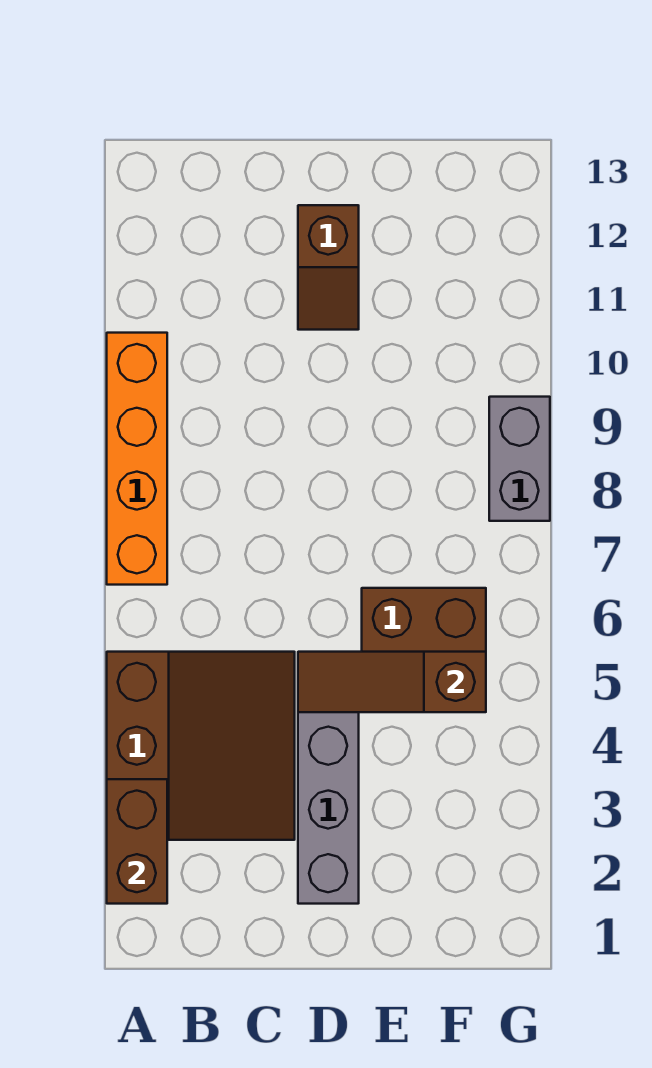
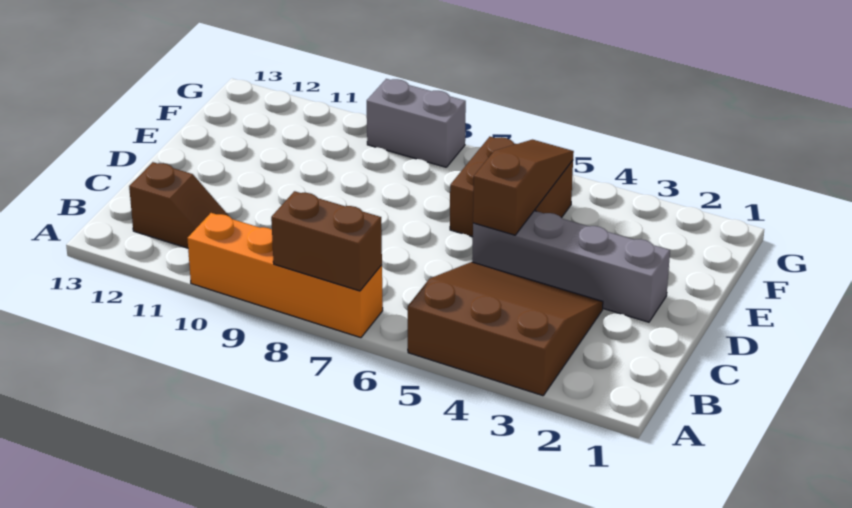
brown brick A2:A3 level 2 -> brown brick A7:A8 level 2
brown slope D5:F5 level 2 top F -> brown slope D5:F5 level 2 top D
brown slope D11:D12 level 1 top 12 -> brown slope B11:B12 level 1 top 12

